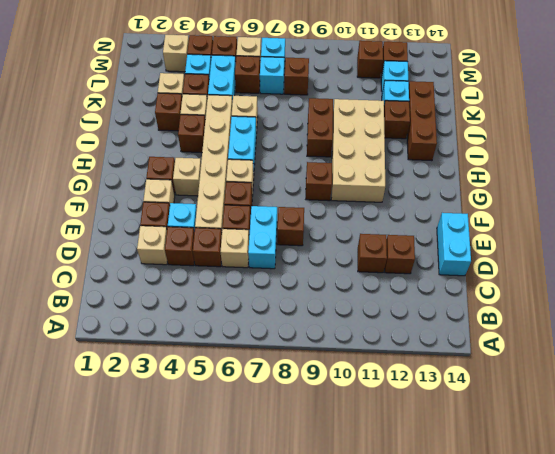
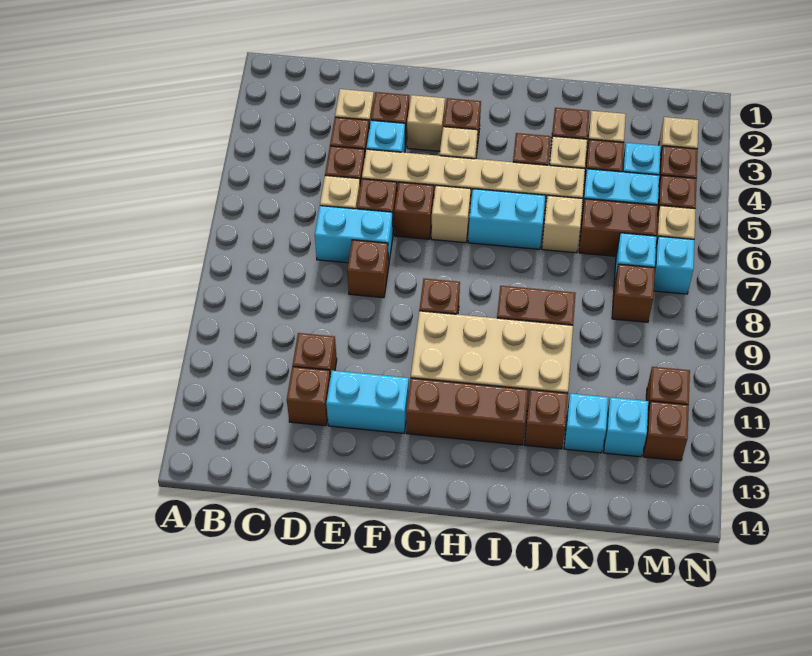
cyan brick D14:E14 level 1 -> cyan brick E12:F12 level 1
brown brick I13:K13 level 1 -> brown brick G12:I12 level 1
brown brick L6 level 1 -> brown brick K6:L6 level 1

